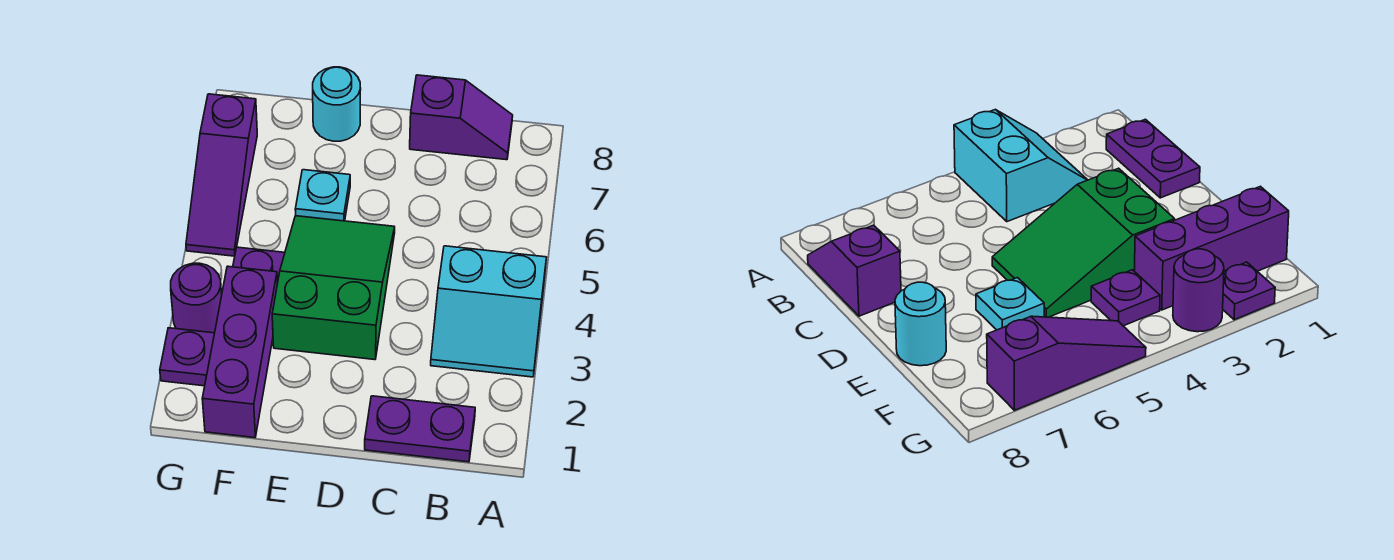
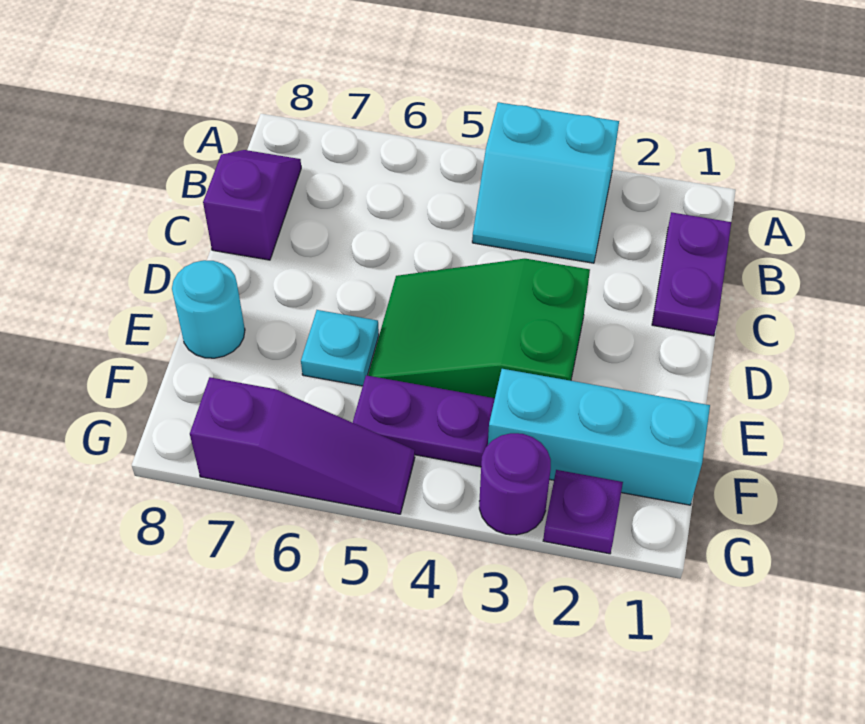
cyan slope A3:B4 level 1 top 4 -> cyan slope A3:B4 level 1 top A
purple brick F1:F3 level 1 -> cyan brick F1:F3 level 1
purple plate F4 level 1 -> purple plate F4:F5 level 1

